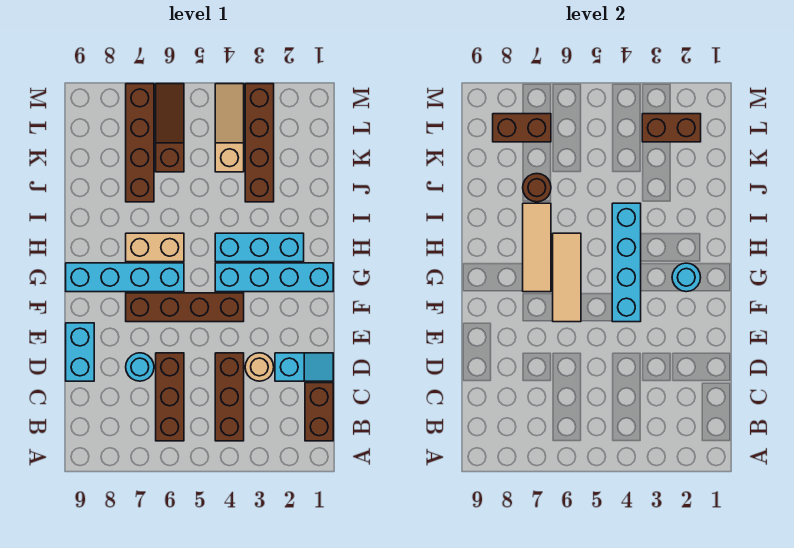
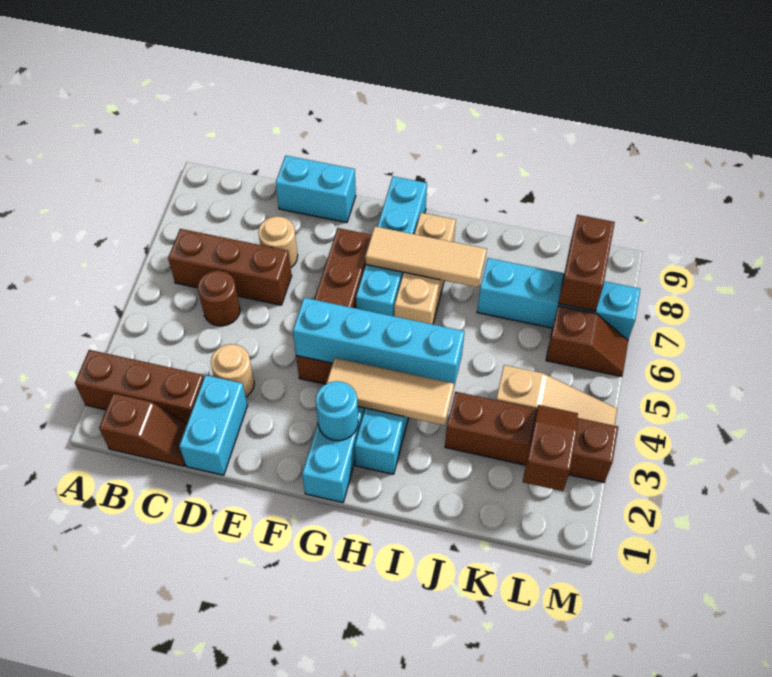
brown brick B1:C1 level 1 -> brown slope B1:C1 level 1 top B
brown brick B4:D4 level 1 -> brown brick A2:C2 level 1
cyan slope D1:D2 level 1 top 2 -> cyan brick D1:D2 level 1
cyan round brick D7 level 1 -> tan round brick D7 level 1
tan tile F6:H6 level 2 -> tan tile G3:I3 level 2
tan brick H6:H7 level 1 -> tan brick H6:H8 level 1
brown brick J7:M7 level 1 -> cyan brick J7:M7 level 1
brown round brick J7 level 2 -> brown round brick C5 level 1
brown slope K6:M6 level 1 top K -> brown slope L6:M6 level 1 top L
brown brick L2:L3 level 2 -> brown slope L2:L3 level 2 top 2

